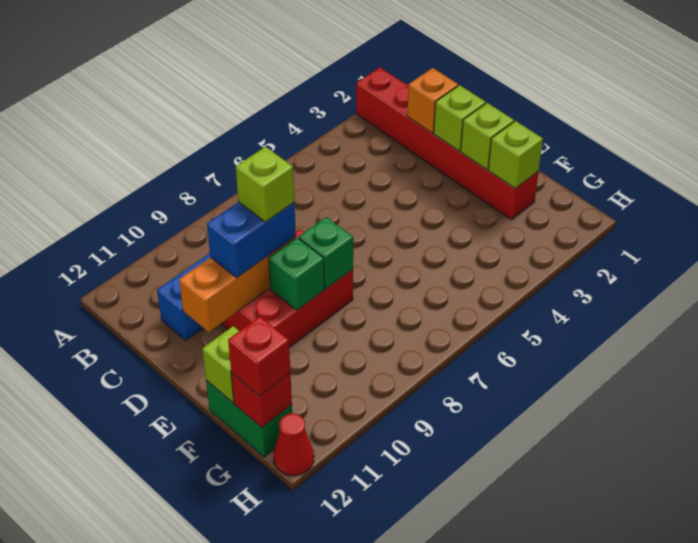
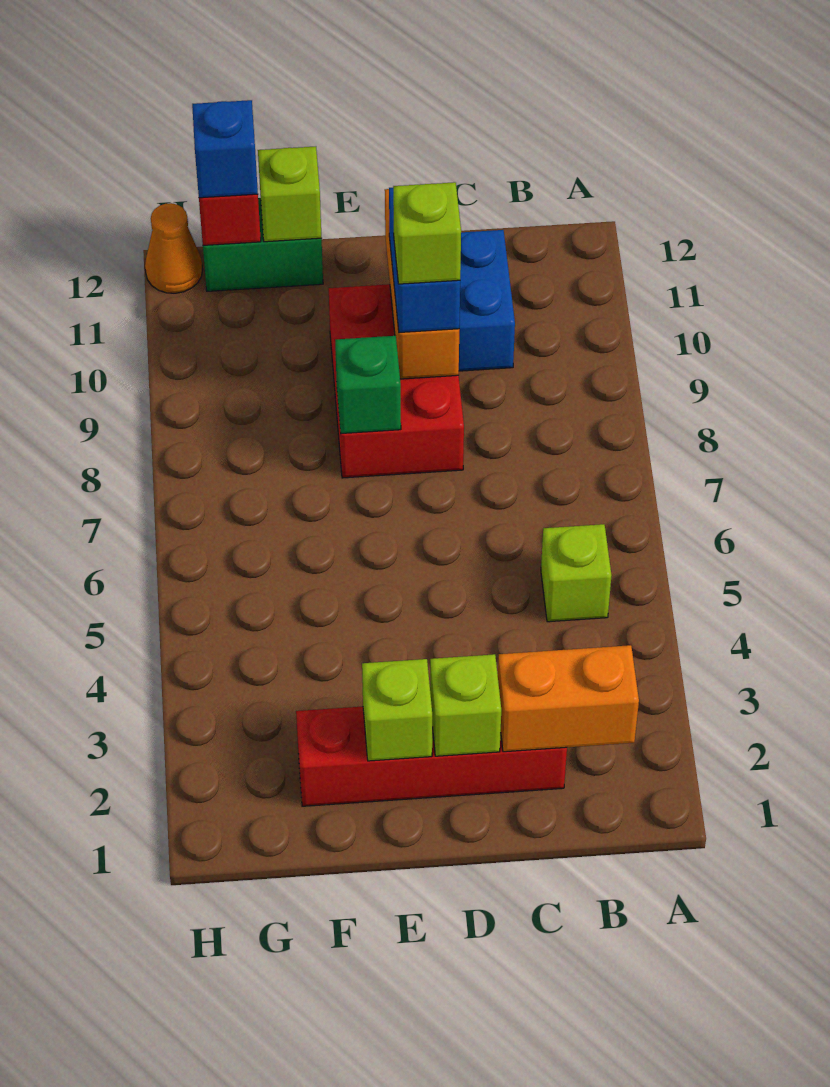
red brick A2:F2 level 1 -> red brick C2:F2 level 1
orange brick C2 level 2 -> orange brick B2:C2 level 2
green brick E9 level 2 -> none
lime brick F2 level 2 -> lime brick B5 level 1
red brick G12 level 3 -> blue brick G12 level 3
red cone H12 level 1 -> orange cone H12 level 1

